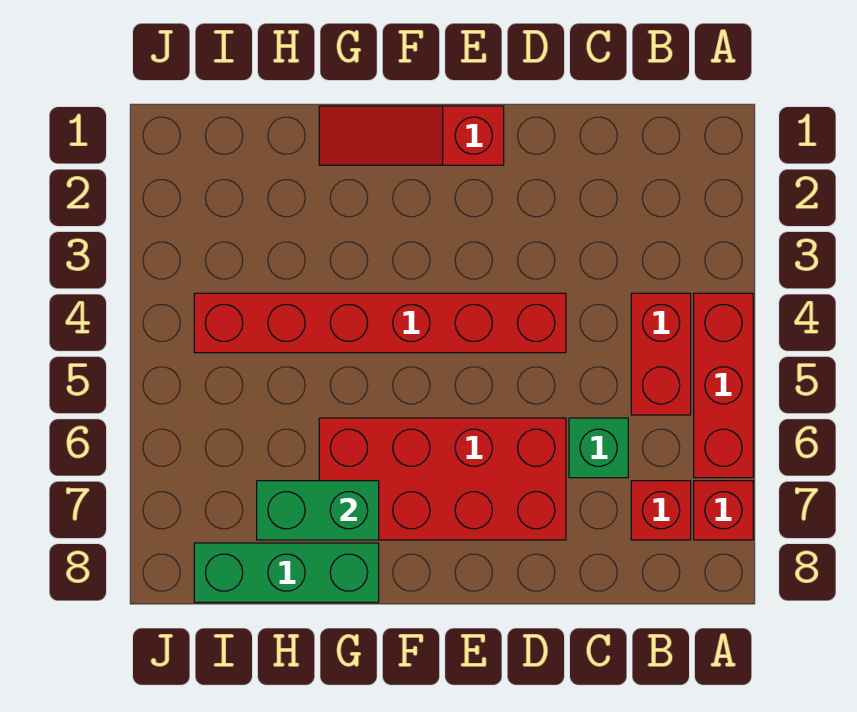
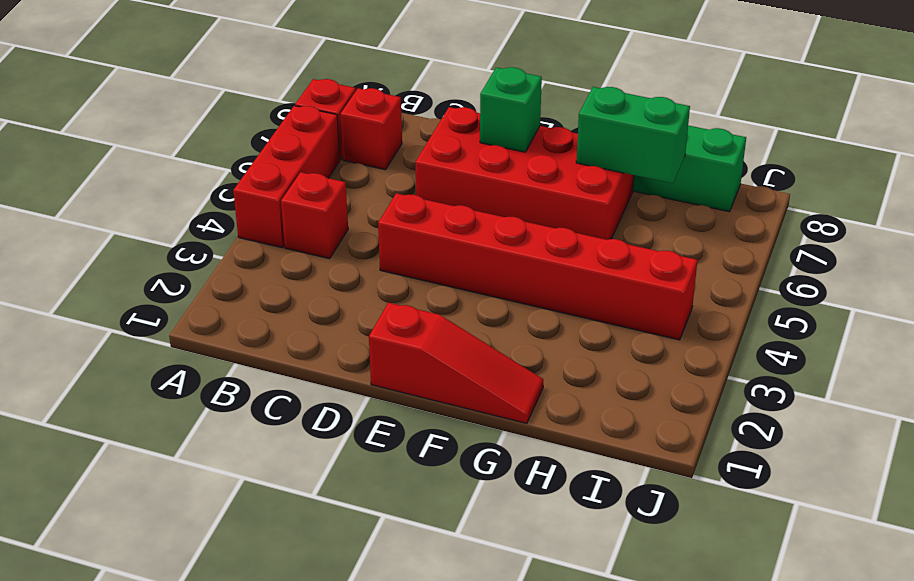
red brick B4:B5 level 1 -> red brick B4 level 1
green brick C6 level 1 -> green brick E7 level 2

